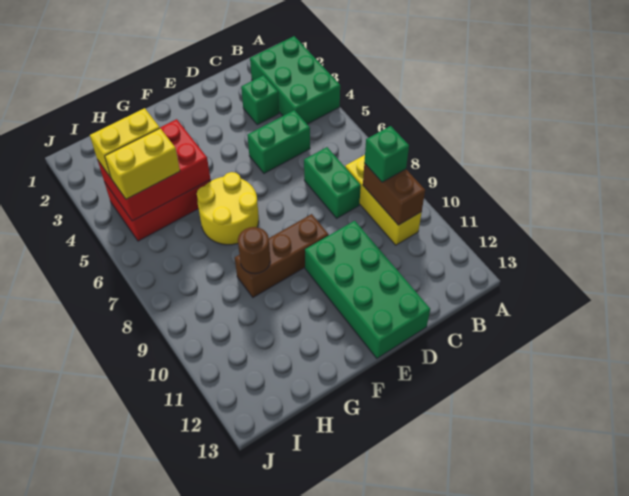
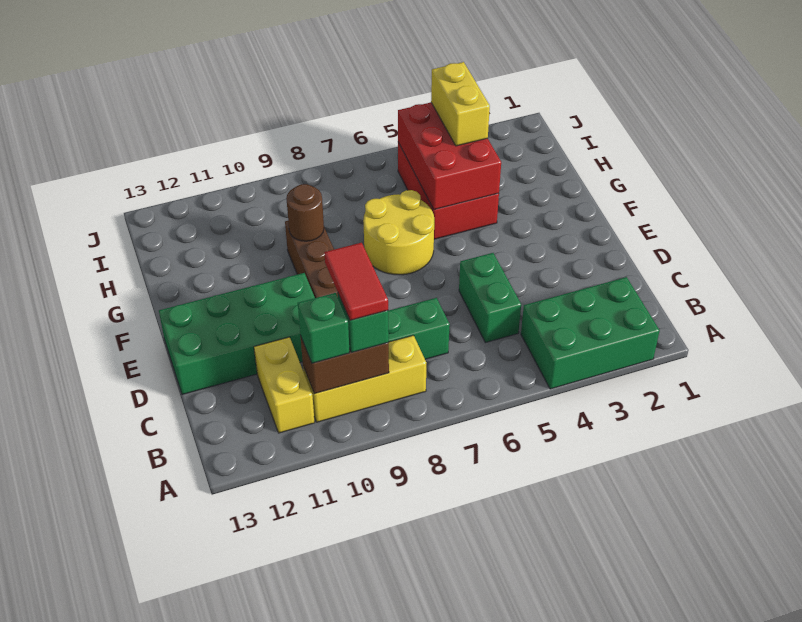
none -> red tile B9:C9 level 4
green brick C3 level 1 -> green brick B10 level 3
yellow brick H5:I5 level 3 -> yellow brick B11:C11 level 1

